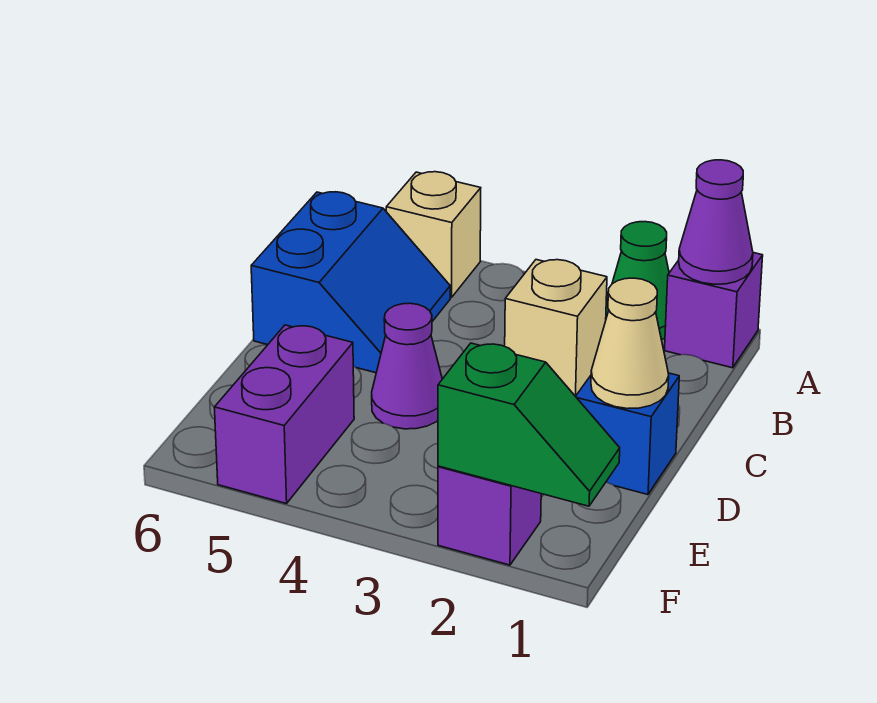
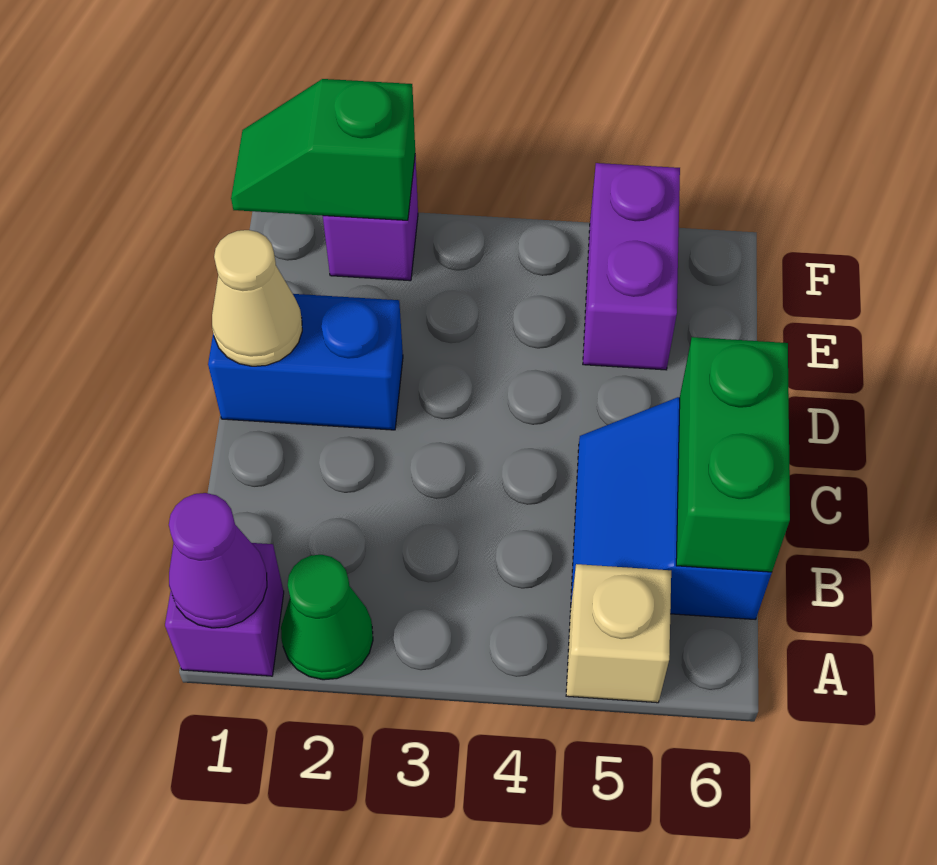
none -> green brick B6:C6 level 2
tan brick D2 level 2 -> none
purple cone D4 level 1 -> none

